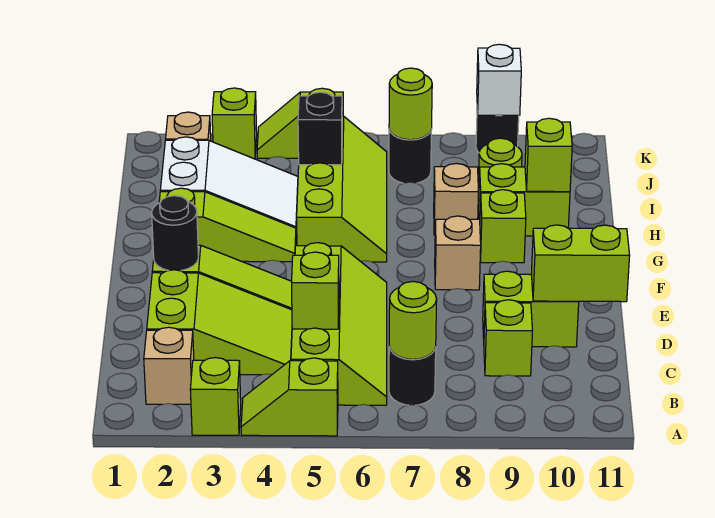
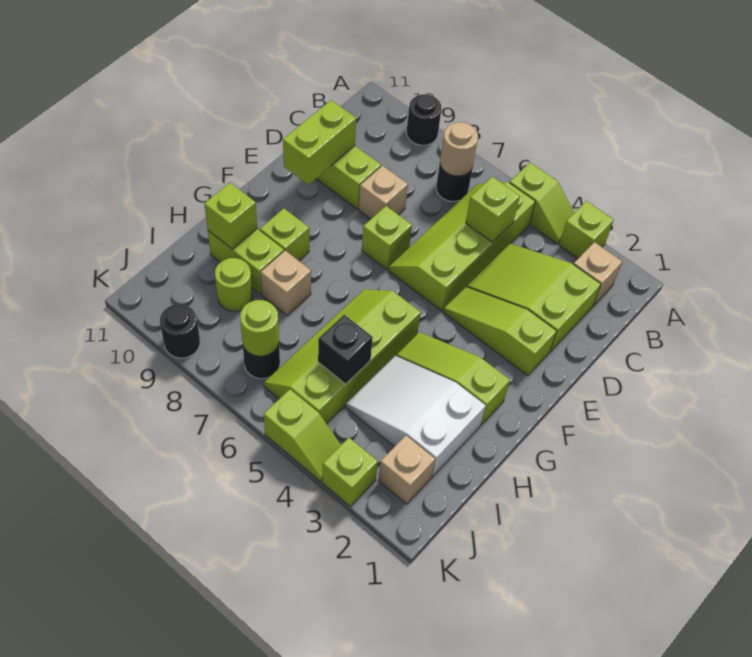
lime round brick B7 level 2 -> tan round brick B7 level 2
lime brick C9 level 1 -> lime brick E7 level 1
lime brick D10:D11 level 2 -> lime brick D10:E10 level 2
black round brick E2 level 2 -> black round brick A9 level 1
tan brick F8 level 1 -> tan brick D8 level 1
white brick K9 level 2 -> none

